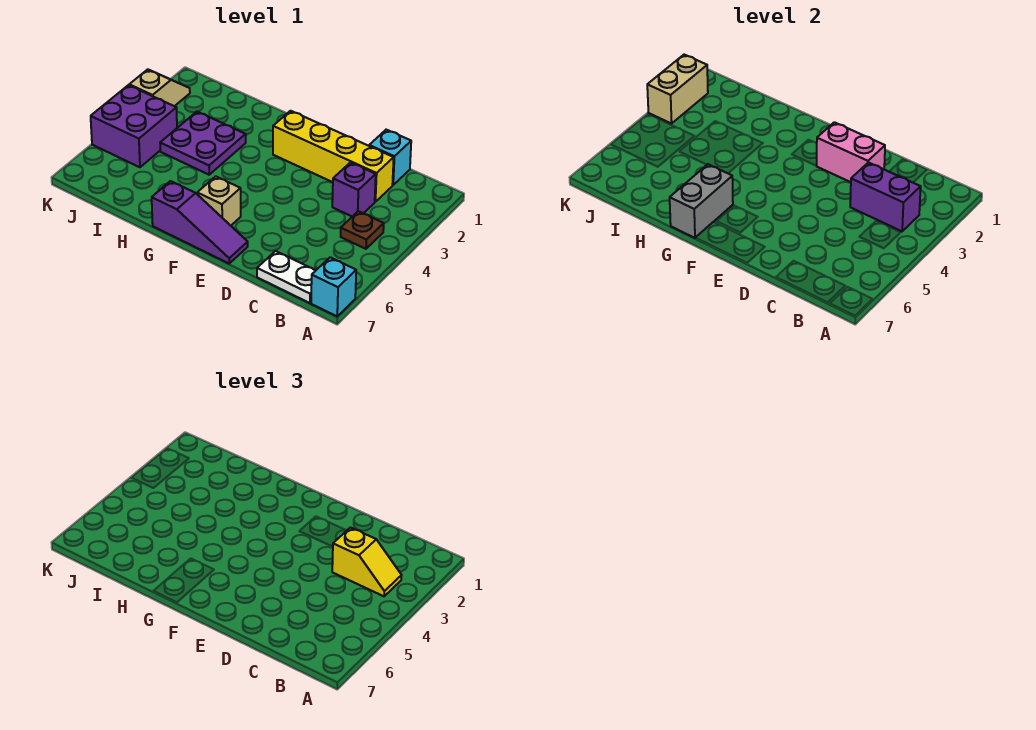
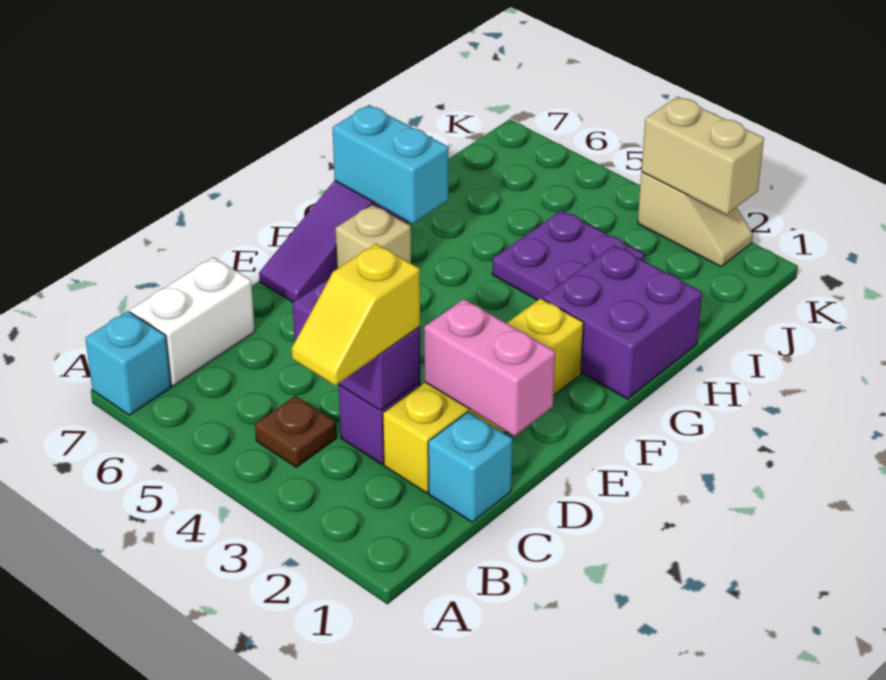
purple brick B3:C3 level 2 -> purple brick C3:C4 level 2
white plate B7:C7 level 1 -> white brick B7:C7 level 1
pink brick D2:E2 level 2 -> pink brick D1:D2 level 2
grey brick G6:G7 level 2 -> cyan brick G6:G7 level 2
purple brick J4:K5 level 1 -> purple brick G1:H2 level 1

